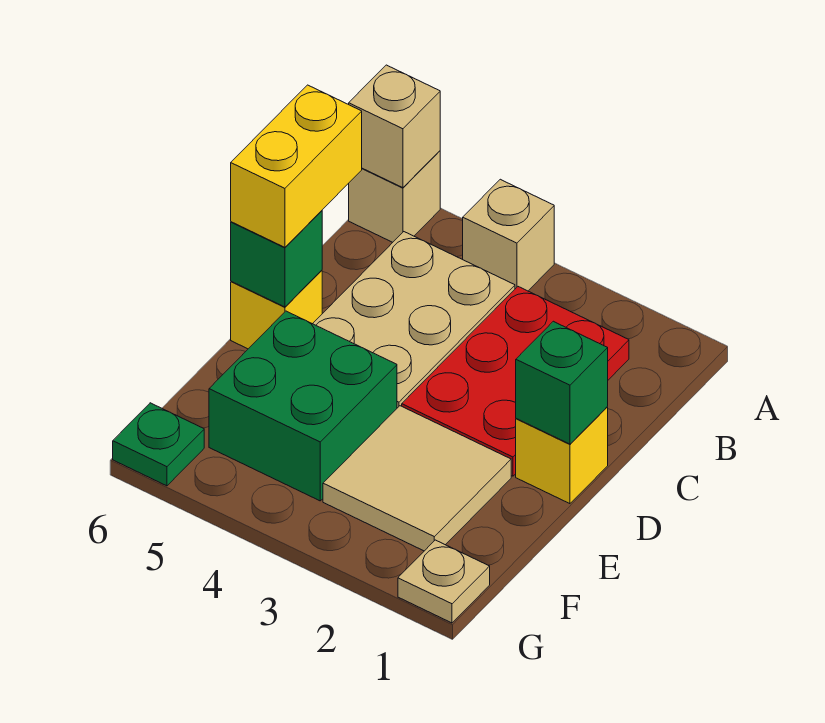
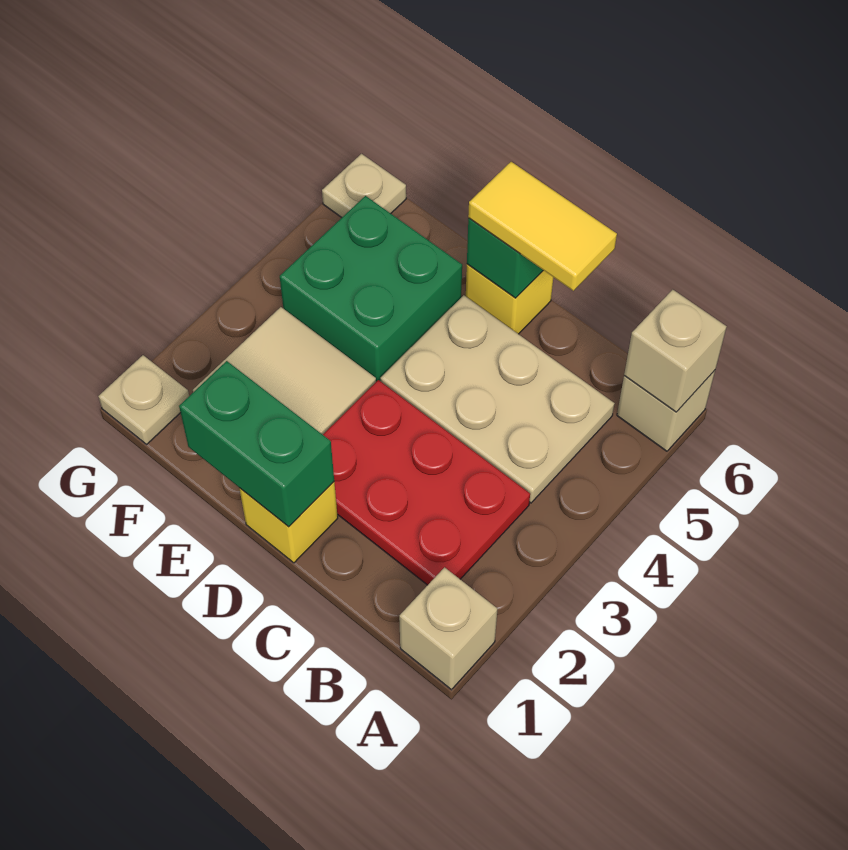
tan brick A4 level 1 -> tan brick A1 level 1
yellow brick C6:D6 level 3 -> yellow tile C6:D6 level 3
green brick D1 level 2 -> green brick D1:E1 level 2
green plate G6 level 1 -> tan plate G6 level 1

